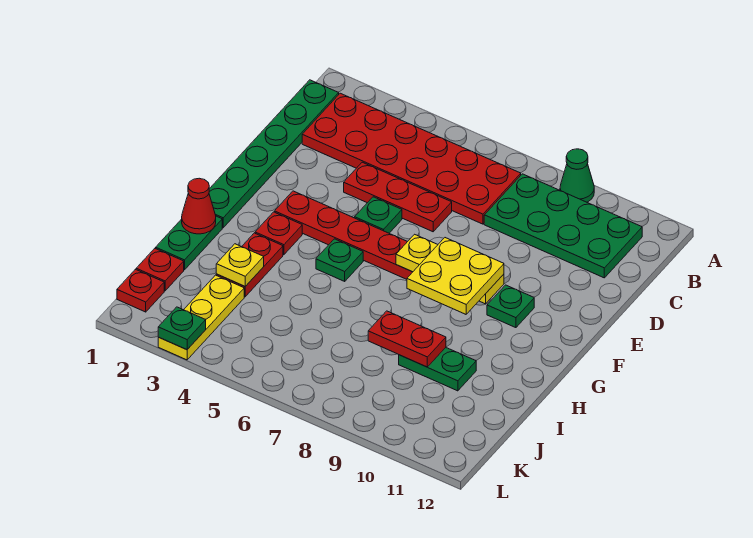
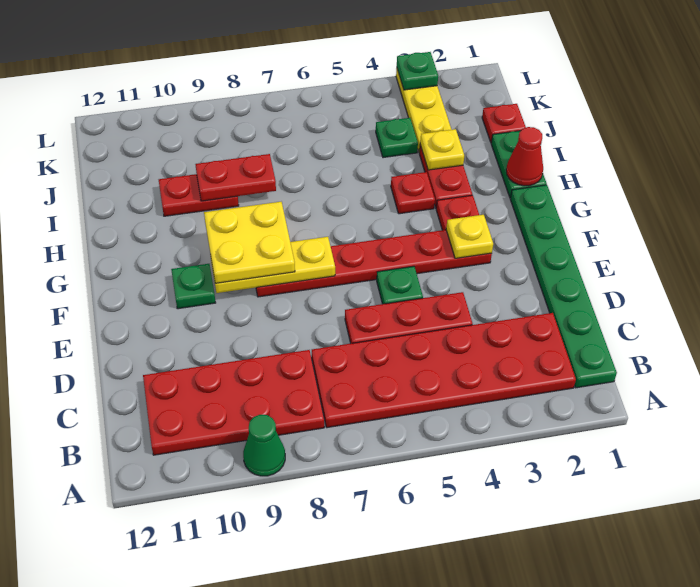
green plate B8:C11 level 1 -> red plate B8:C11 level 1
none -> yellow plate F3 level 2
green plate G5 level 1 -> green plate J4 level 1
green plate I9:I10 level 1 -> red plate I9:I10 level 1
red plate K1 level 1 -> red plate H4 level 1

